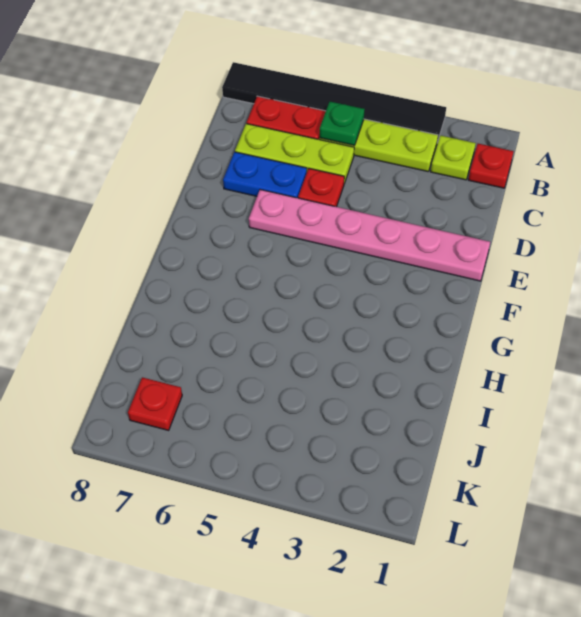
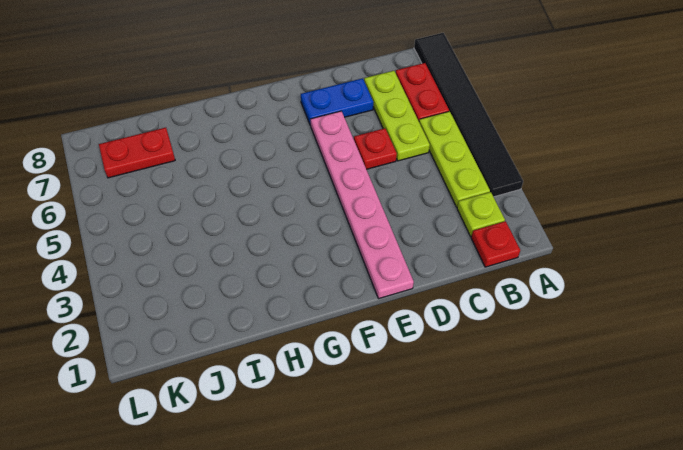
green plate B5 level 2 -> none
blue plate D6:D7 level 1 -> blue plate D7:E7 level 1
red plate K7 level 1 -> red plate J7:K7 level 1

